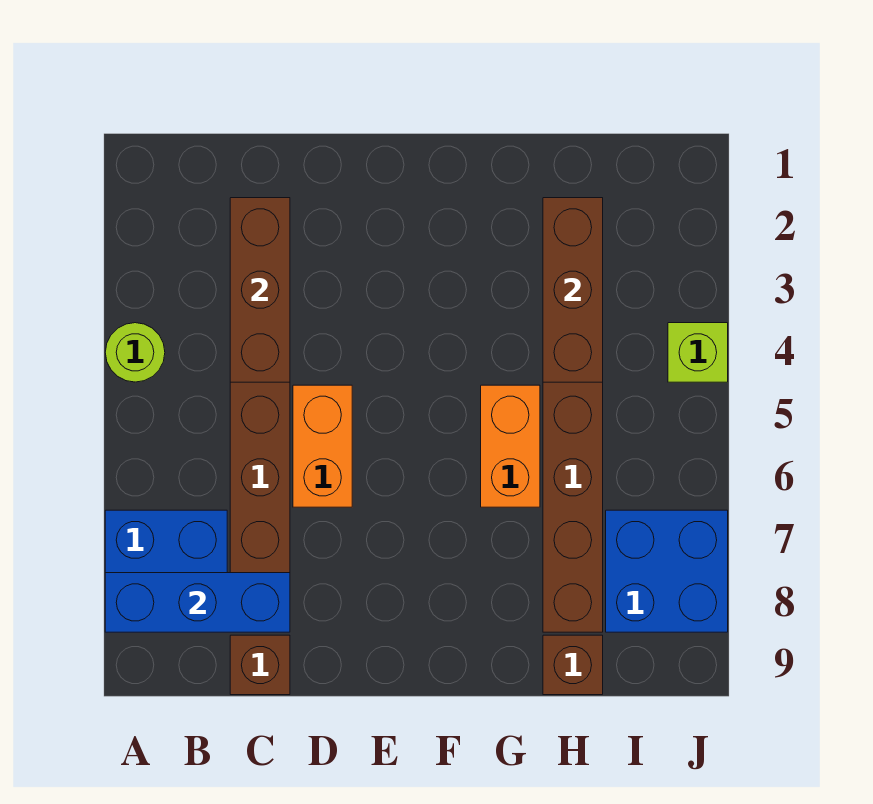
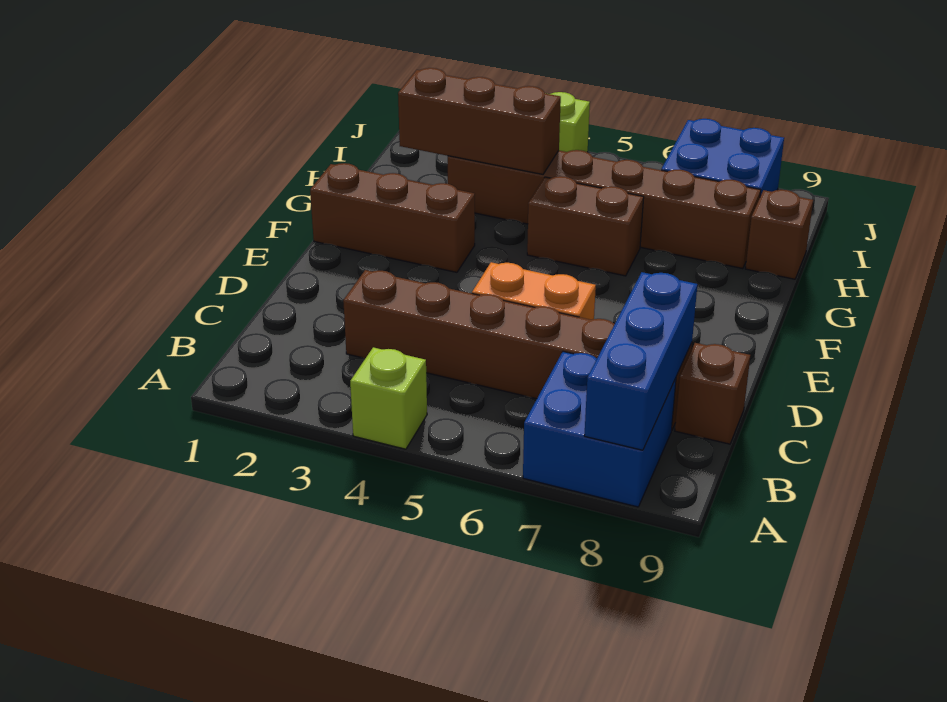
lime round brick A4 level 1 -> lime brick A4 level 1
brown brick C2:C4 level 2 -> brown brick F1:F3 level 1
orange brick G5:G6 level 1 -> brown brick G5:G6 level 1

